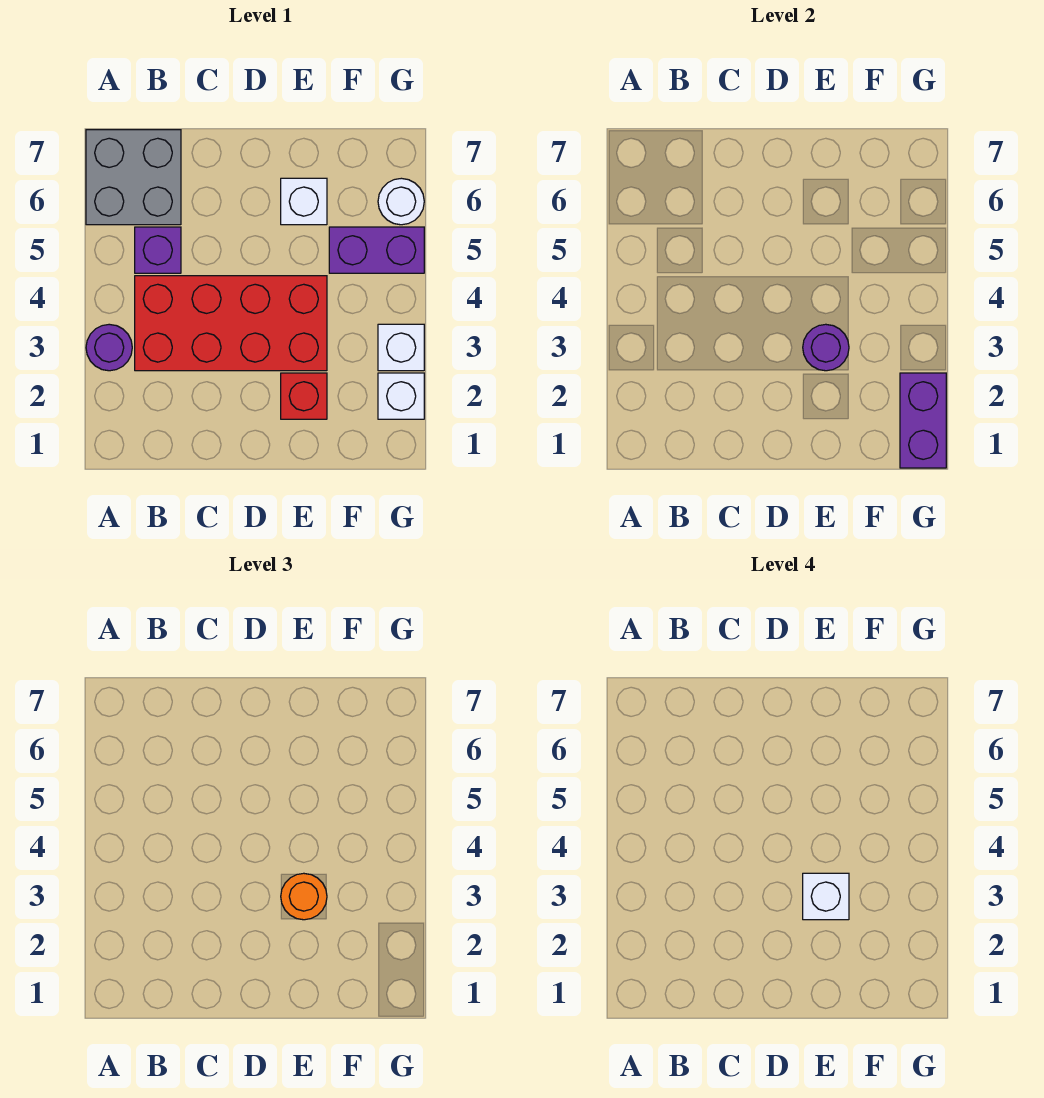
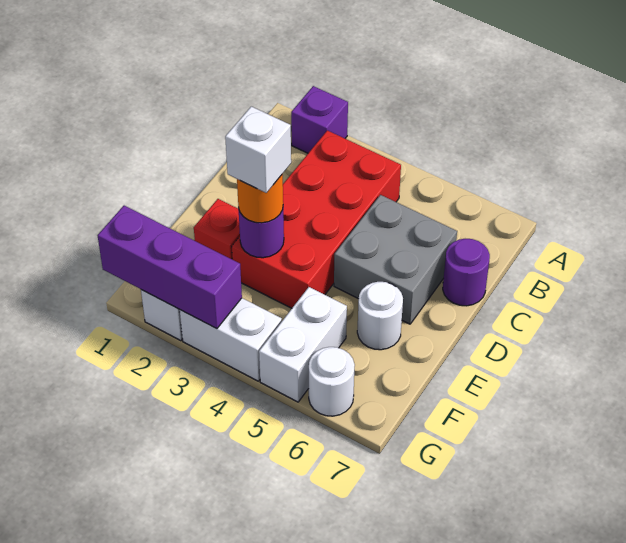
purple round brick A3 level 1 -> purple round brick C7 level 1
grey brick A6:B7 level 1 -> grey brick C5:D6 level 1
purple brick B5 level 1 -> purple brick A2 level 1
white brick E6 level 1 -> white round brick E6 level 1
purple brick F5:G5 level 1 -> white brick F5:G5 level 1
purple brick G1:G2 level 2 -> purple brick G1:G3 level 2
white brick G3 level 1 -> white brick G3:G4 level 1

